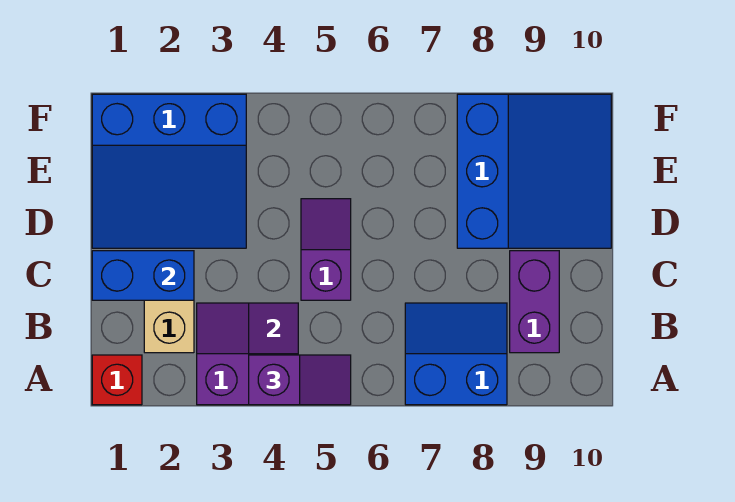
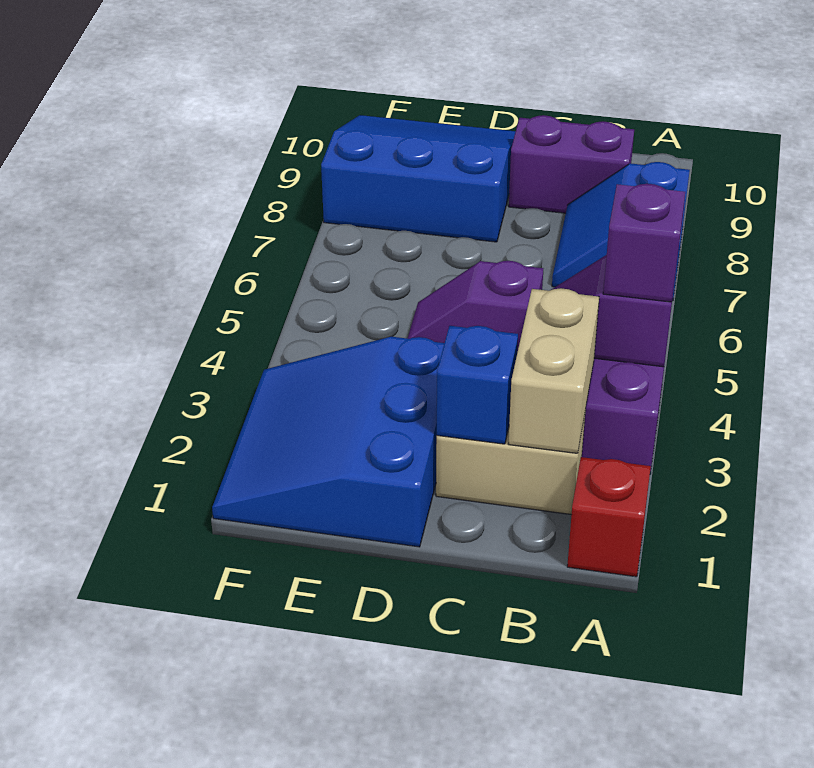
none -> tan brick B2:B3 level 2
blue brick C1:C2 level 2 -> blue brick C2 level 2
blue slope D1:F3 level 1 top F -> blue slope D1:F3 level 1 top D

